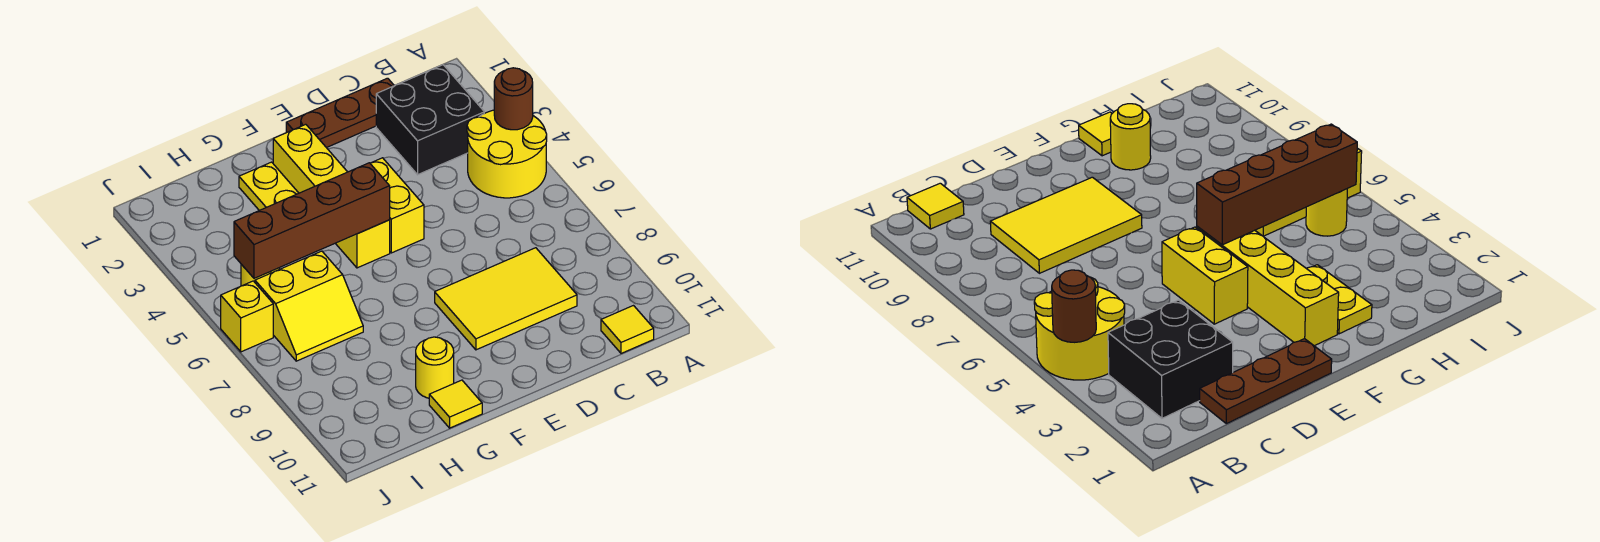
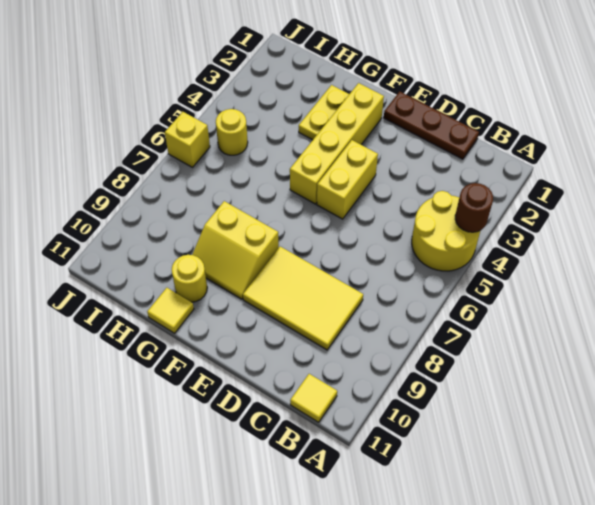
black brick B2:C3 level 1 -> none
brown brick F5:I5 level 2 -> none
yellow slope H6:I7 level 1 top 6 -> yellow slope F8:G9 level 1 top 8

